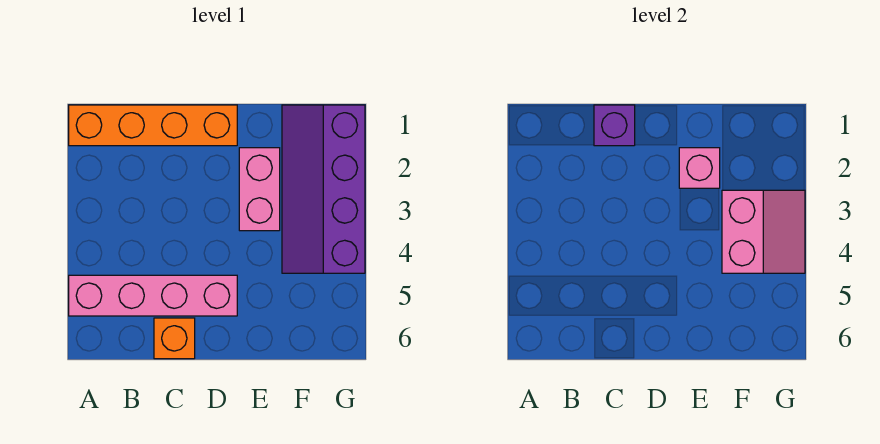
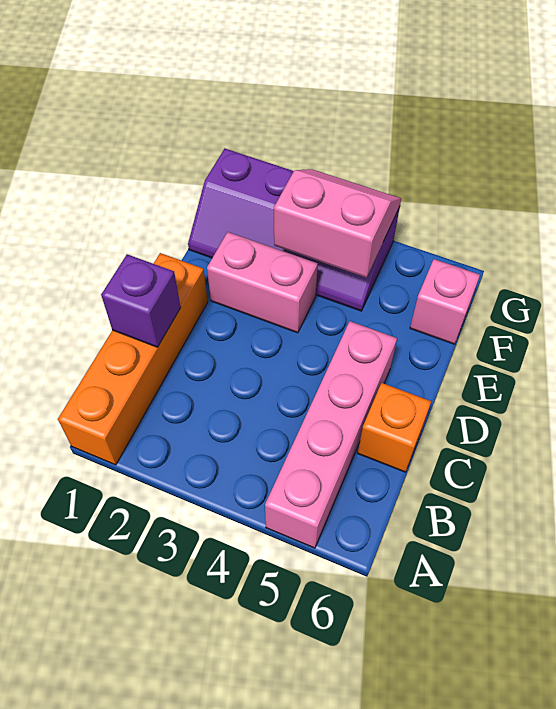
pink brick E2 level 2 -> pink brick F6 level 1

